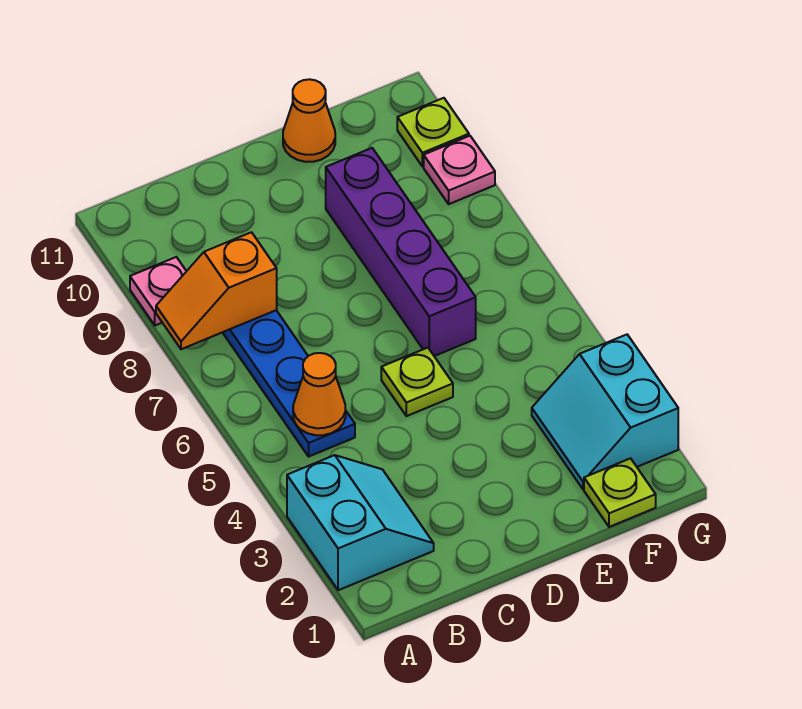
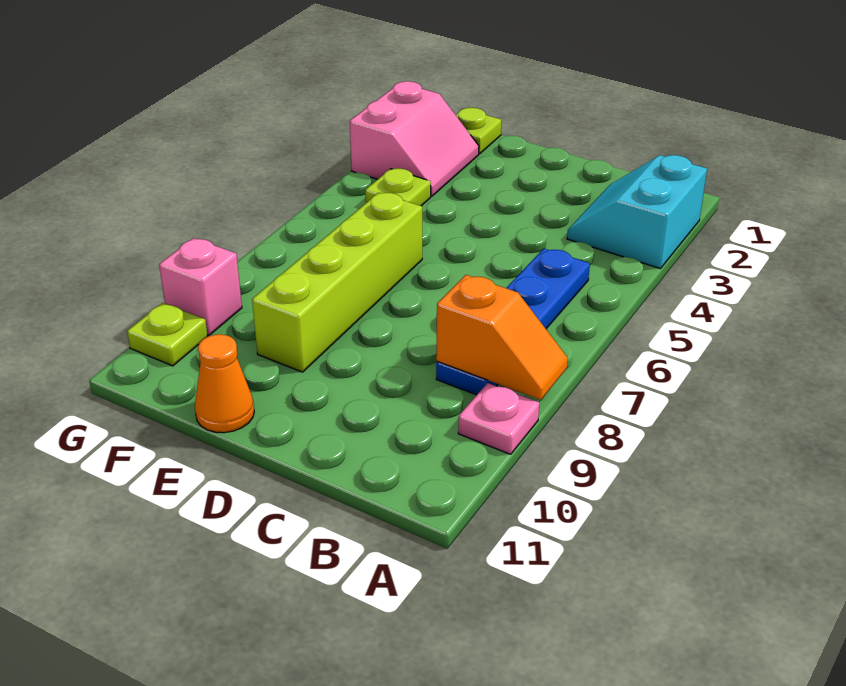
orange cone B5 level 2 -> none
lime plate D5 level 1 -> lime plate F4 level 1
purple brick E6:E9 level 1 -> lime brick E6:E9 level 1
cyan slope F2:G3 level 1 top G -> pink slope F2:G3 level 1 top G
pink plate G9 level 1 -> pink brick G9 level 1

